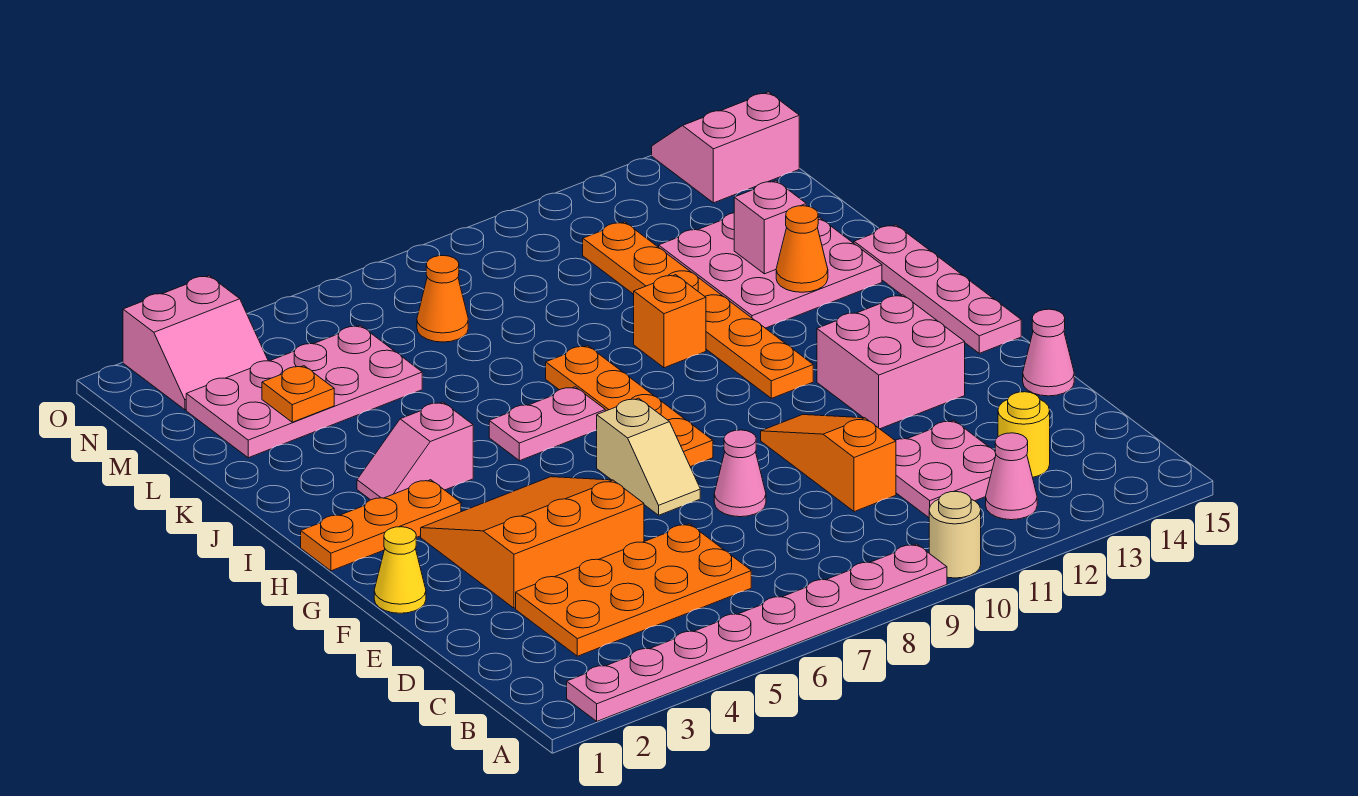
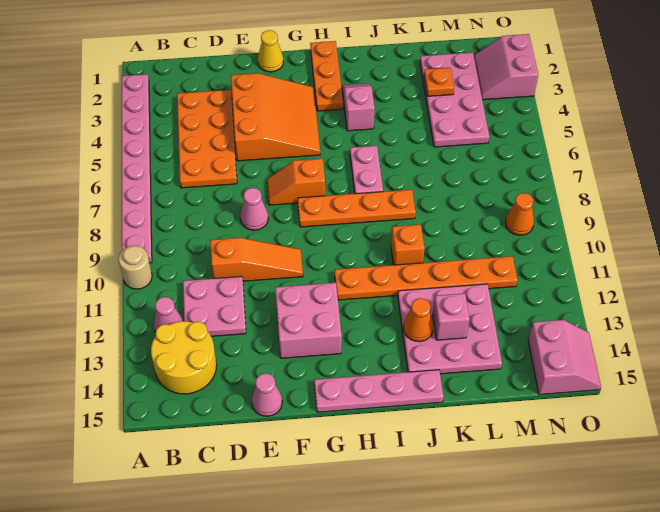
yellow round brick C13 level 1 -> yellow round brick B13:C14 level 1
tan slope F7:G7 level 1 top G -> orange slope F7:G7 level 1 top G
orange cone M7 level 1 -> orange cone N9 level 1

